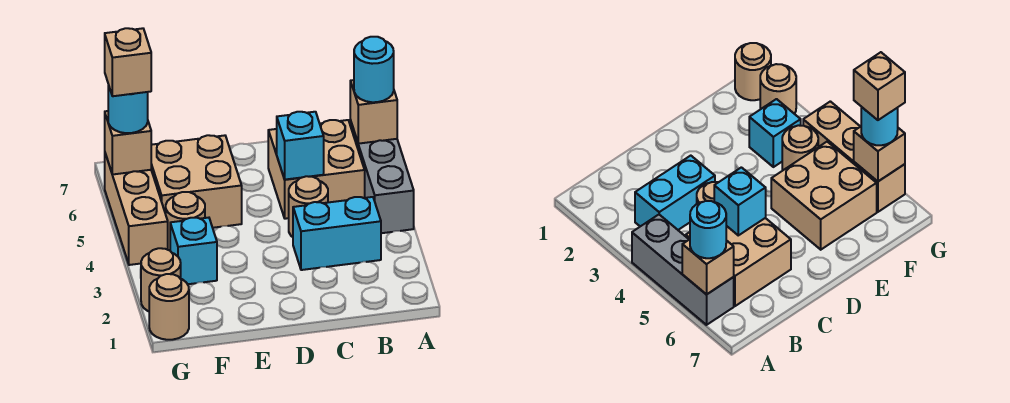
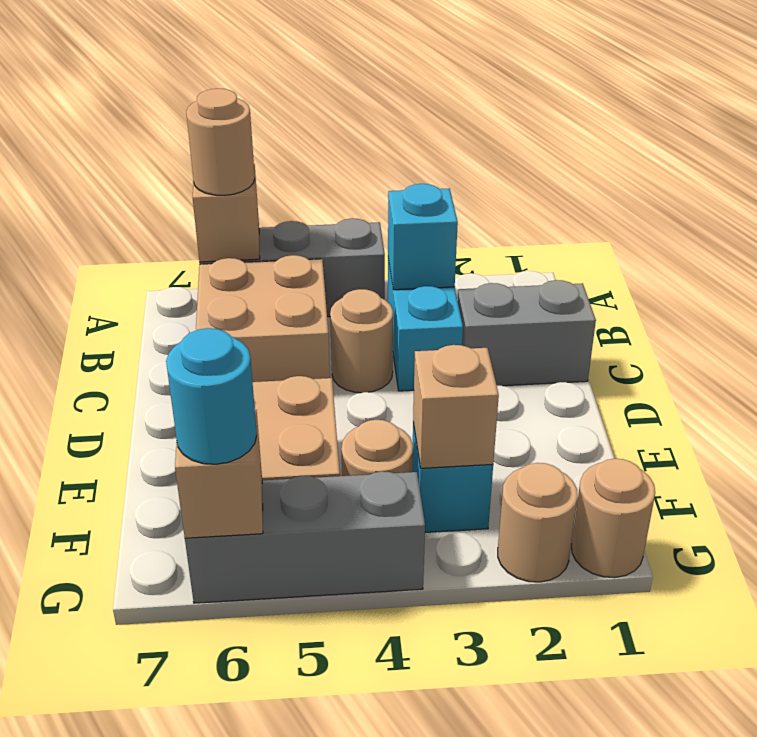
cyan round brick A6 level 3 -> tan round brick A6 level 3
none -> grey brick C1:C2 level 1
cyan brick C5 level 2 -> cyan brick B3 level 2
tan brick G4:G6 level 1 -> grey brick G4:G6 level 1
tan brick G6 level 4 -> tan brick F3 level 2

